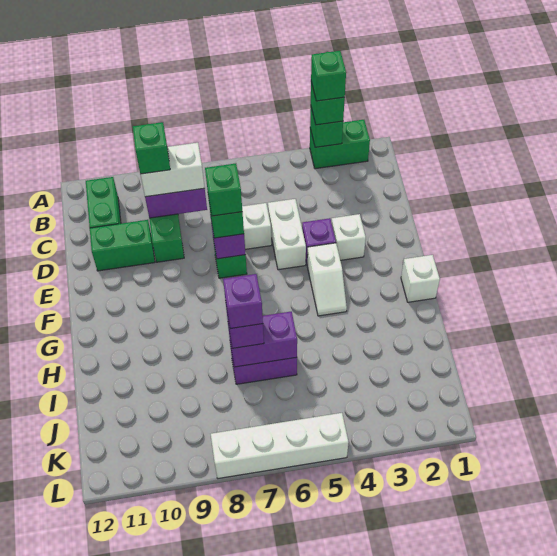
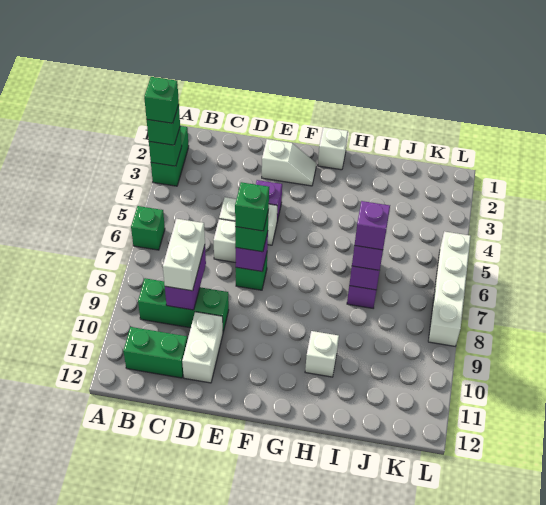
green brick C9 level 4 -> green brick A6 level 1
green brick D10:D11 level 1 -> white brick D10:D11 level 1
white brick E3 level 1 -> white brick H10 level 1
white slope F4:G4 level 1 top F -> white slope E2:F2 level 1 top E

